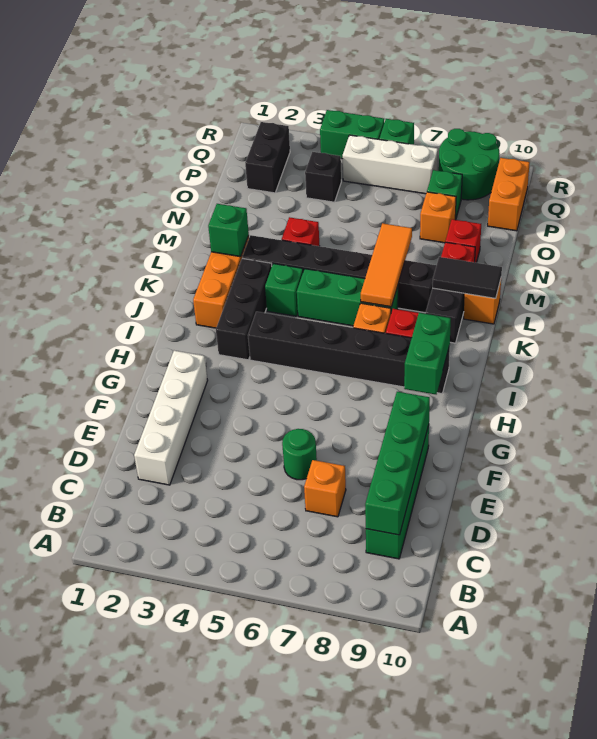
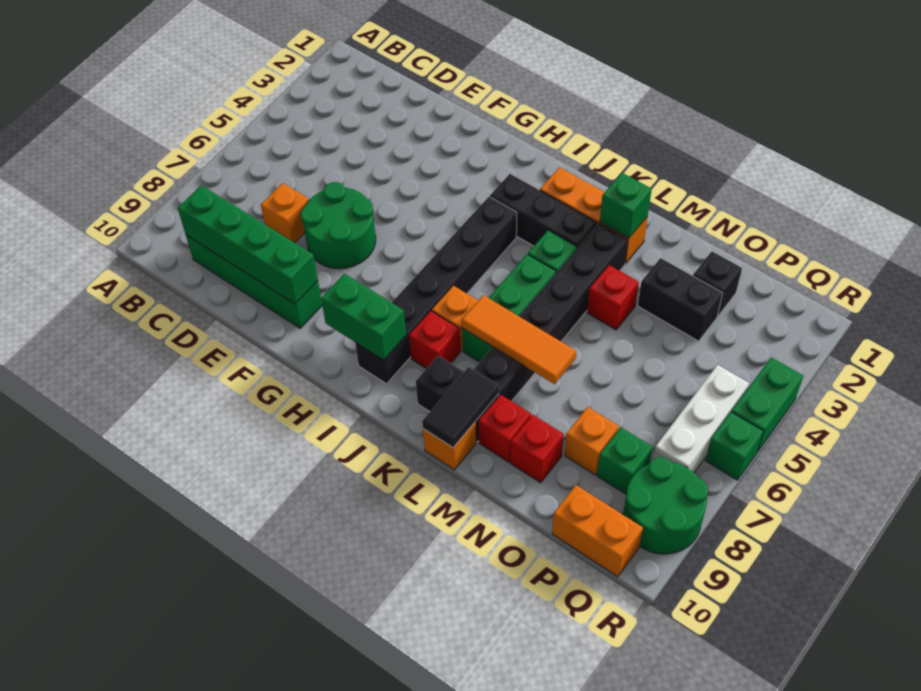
white brick D2:G2 level 1 -> none
green round brick E6 level 1 -> green round brick E6:F7 level 1
black brick P2:Q2 level 1 -> black brick N3:O3 level 1
black brick P4 level 1 -> black brick O2 level 1

